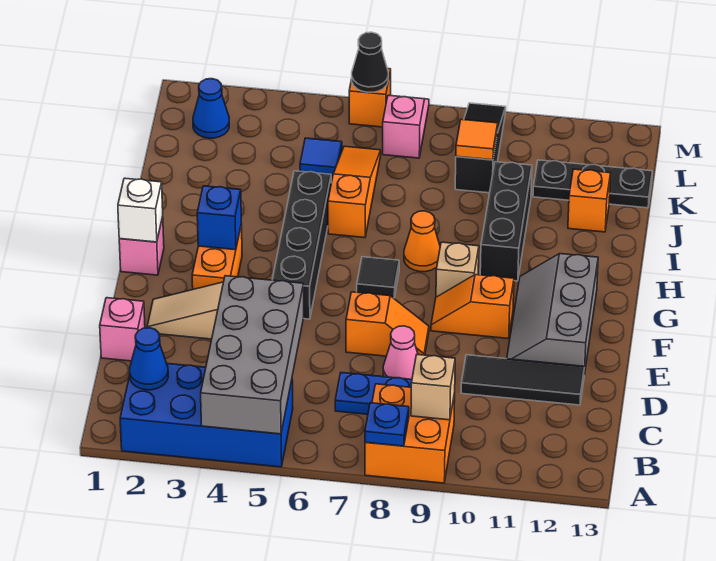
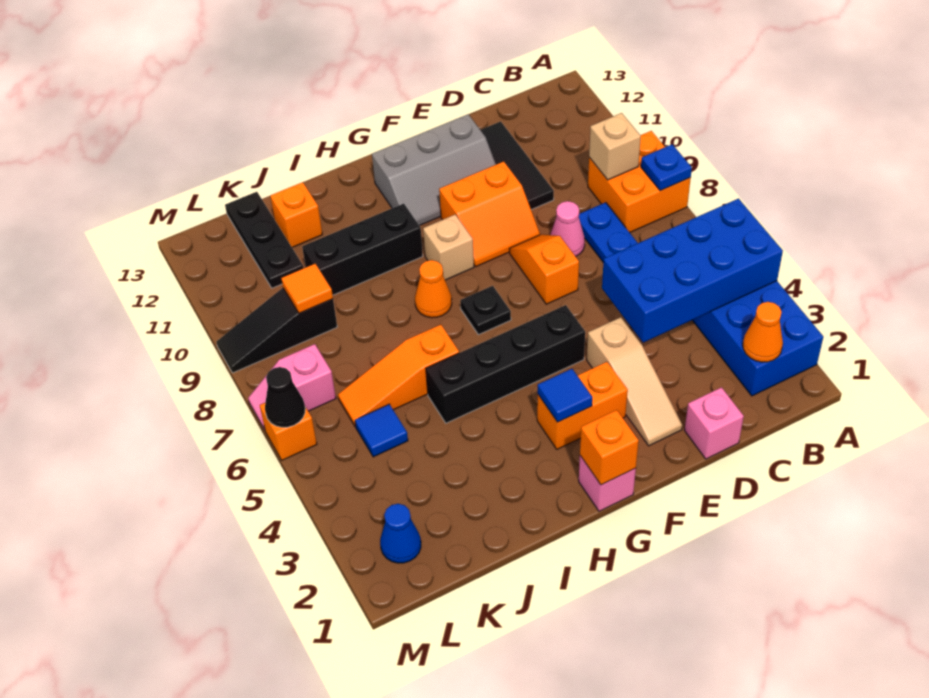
grey brick A4:D5 level 2 -> blue brick A4:D5 level 2
blue cone B2 level 2 -> orange cone B2 level 2
orange slope F9:F10 level 1 top 10 -> orange slope E9:F10 level 1 top 10
white brick G1 level 2 -> orange brick G1 level 2
blue brick G3 level 2 -> blue tile G3 level 2
black tile G7 level 1 -> black plate G7 level 1

